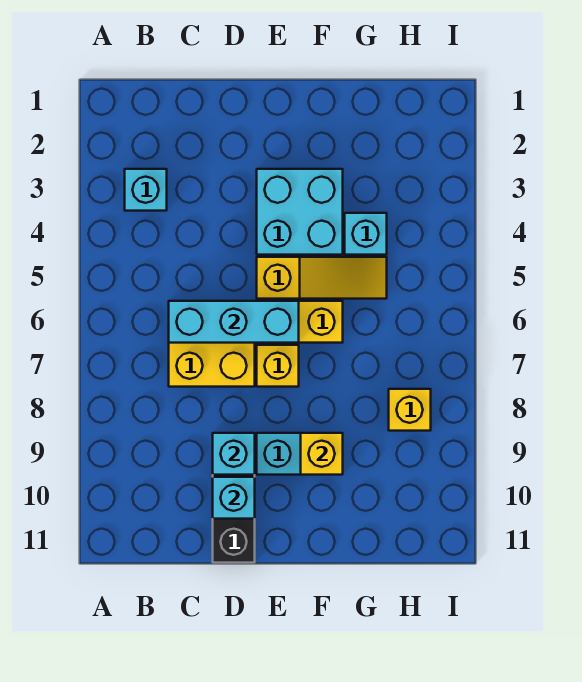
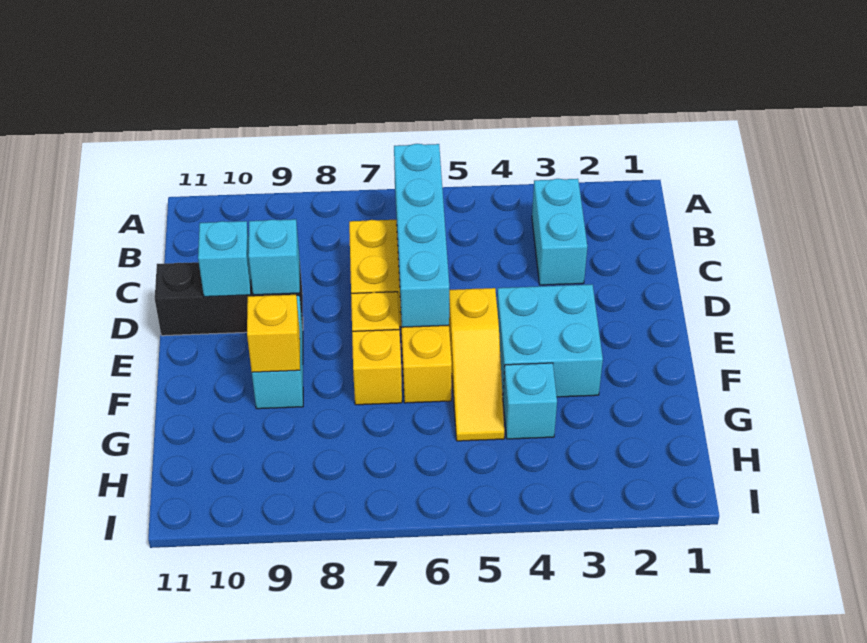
cyan brick B3 level 1 -> cyan brick B3:C3 level 1
cyan brick C6:E6 level 2 -> cyan brick B6:E6 level 2
yellow brick H8 level 1 -> yellow brick F7 level 1

